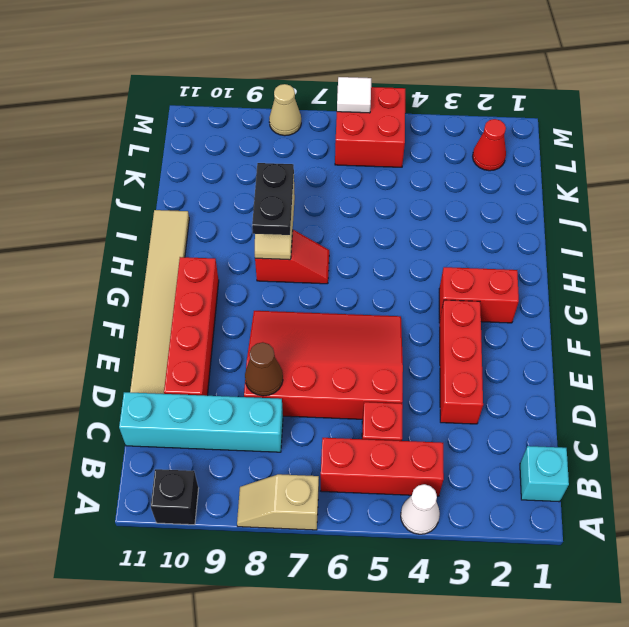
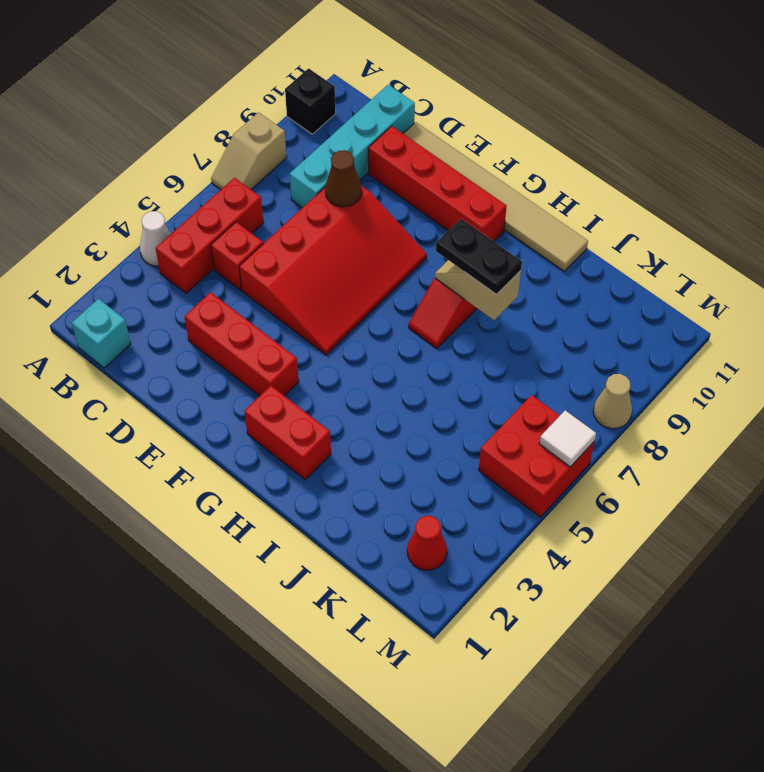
tan slope A7:A8 level 1 top 7 -> tan slope A7:A8 level 1 top 8
red brick G2:G3 level 1 -> red brick G2:H2 level 1

